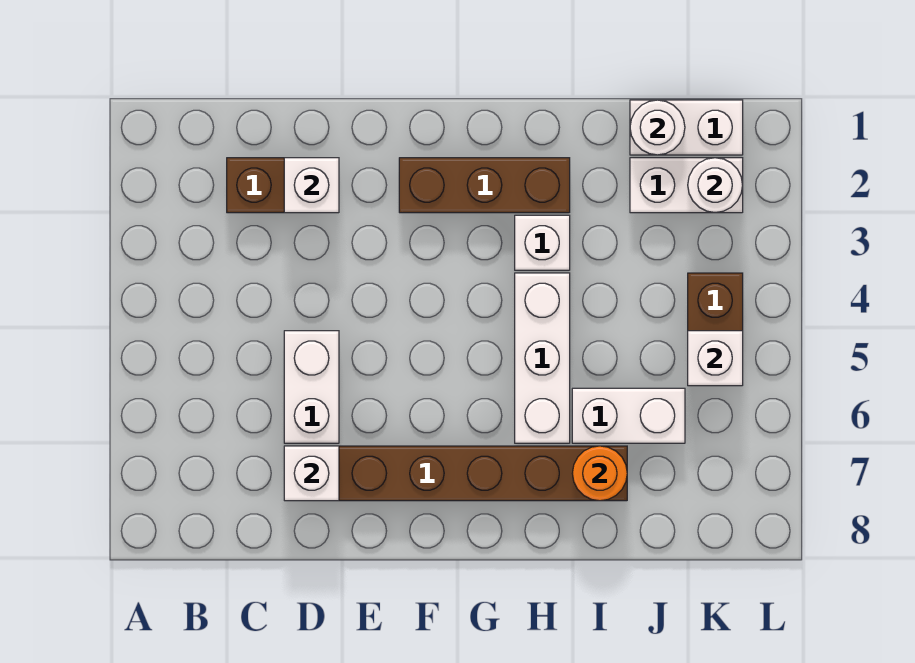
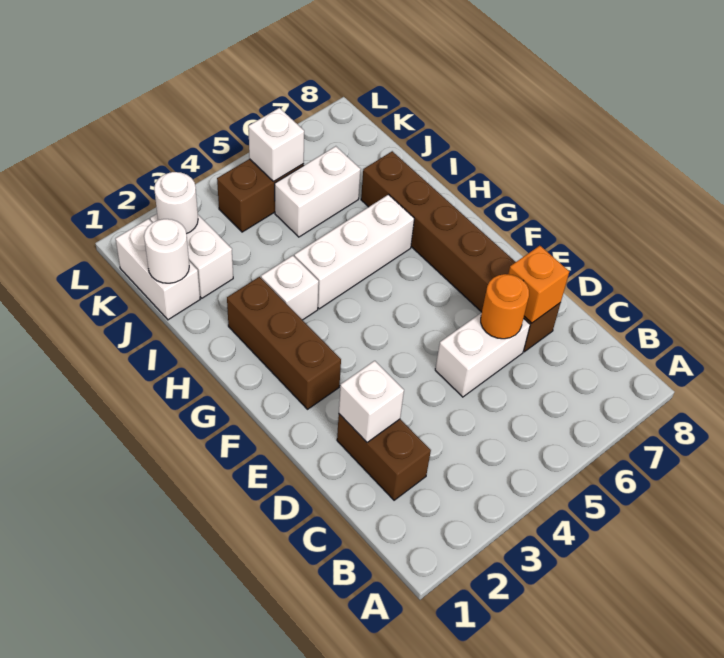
white brick D7 level 2 -> orange brick D7 level 2
white brick I6:J6 level 1 -> white brick J5:J6 level 1
orange round brick I7 level 2 -> orange round brick D6 level 2

